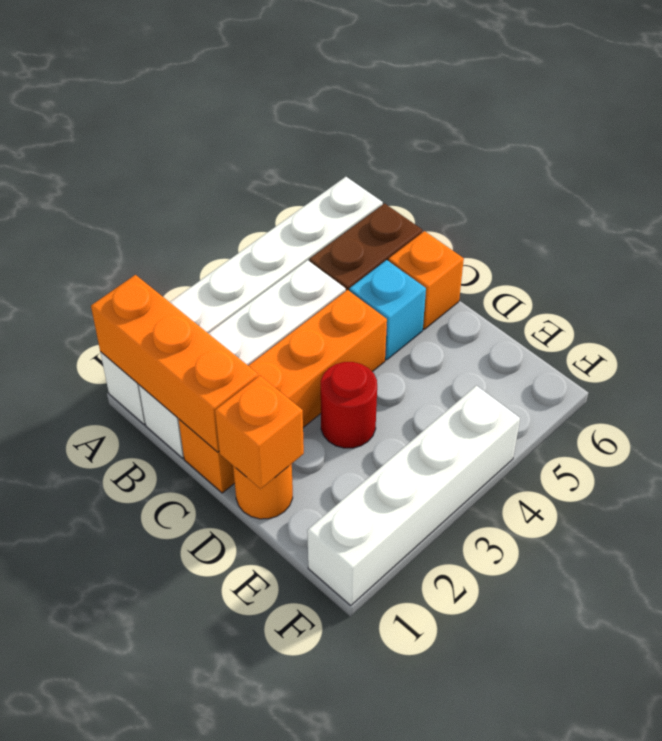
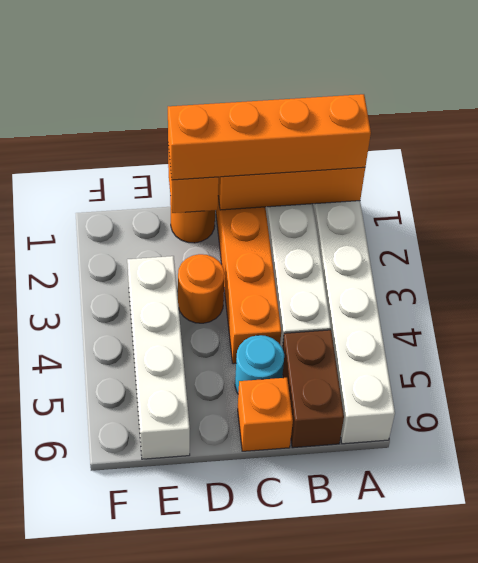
none -> orange brick A1:D1 level 3
cyan brick C5 level 1 -> cyan round brick C5 level 1
red round brick D3 level 1 -> orange round brick D3 level 1
white brick F1:F4 level 1 -> white brick E3:E6 level 1

